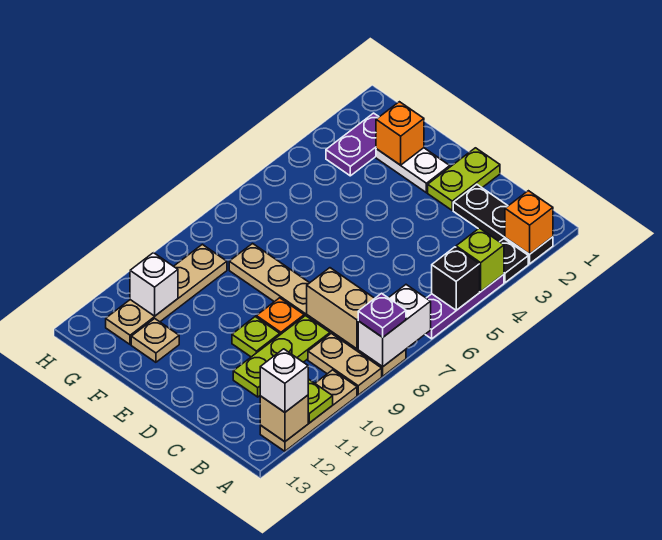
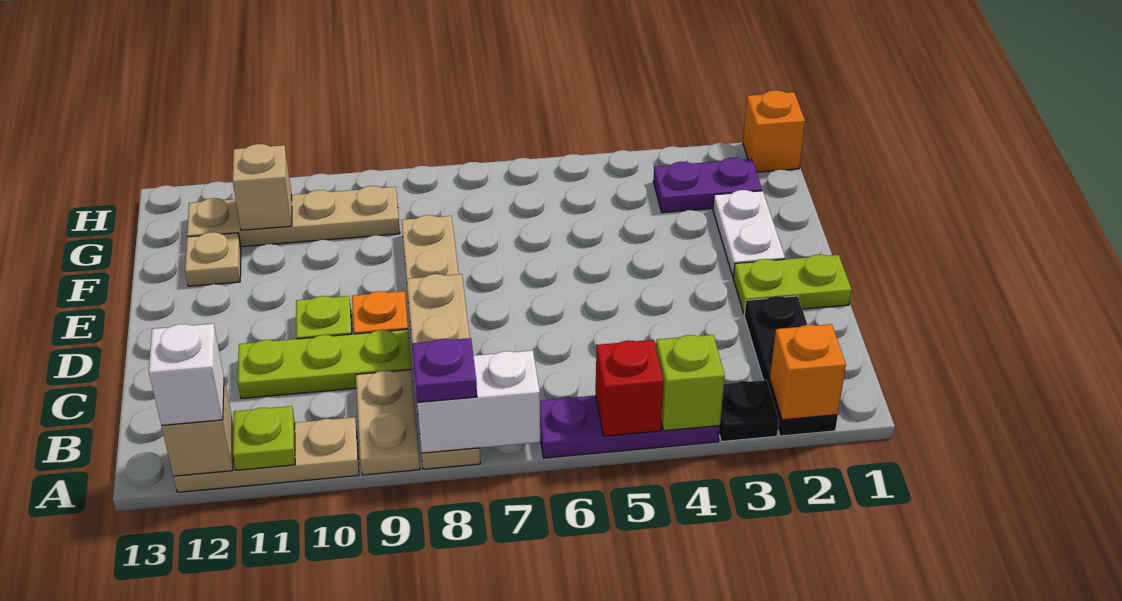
black brick A5 level 2 -> red brick A5 level 2
orange brick F2 level 2 -> orange brick H1 level 1
white brick G11 level 2 -> tan brick G11 level 2

